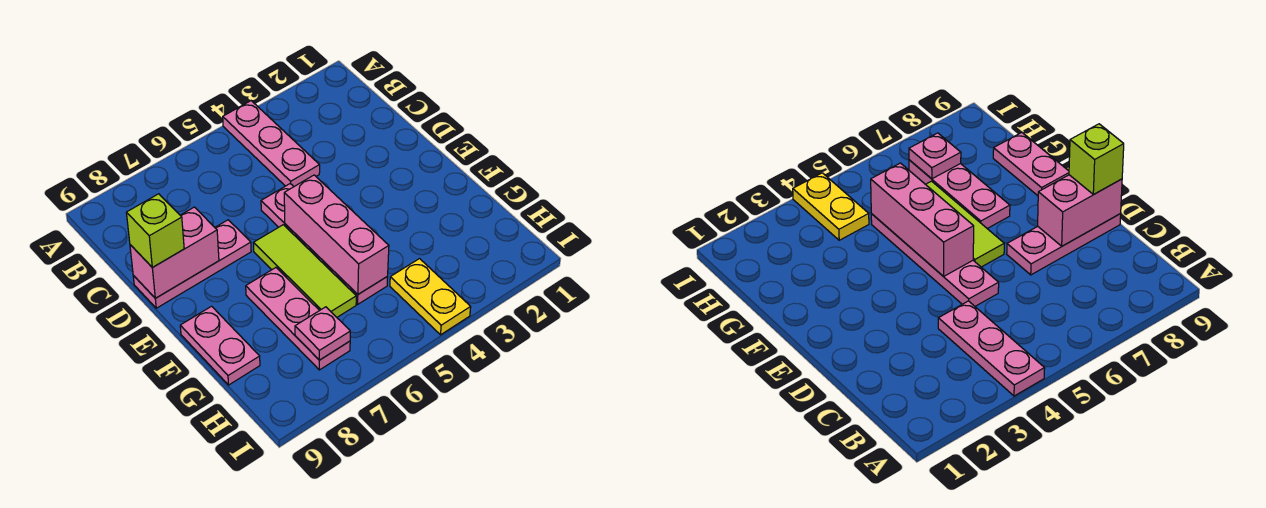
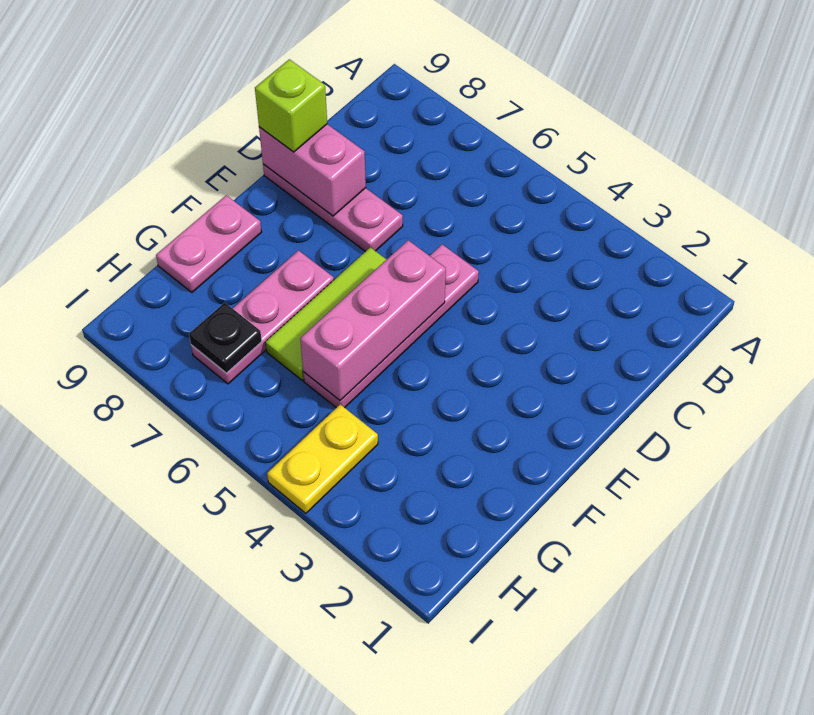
pink plate A4:C4 level 1 -> none
pink plate H7 level 2 -> black plate H7 level 2

